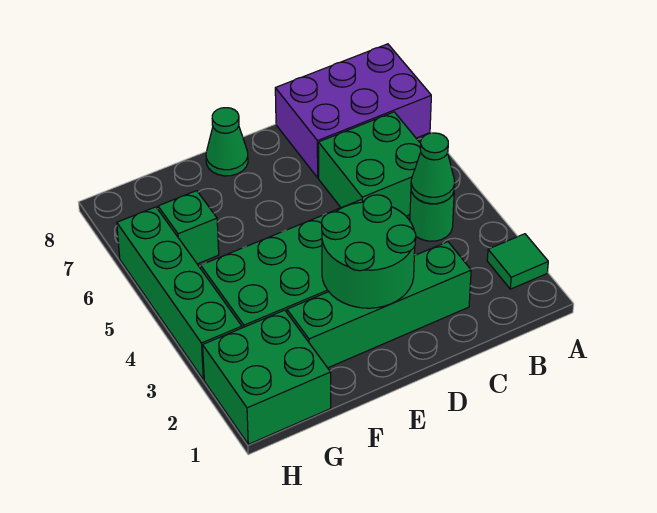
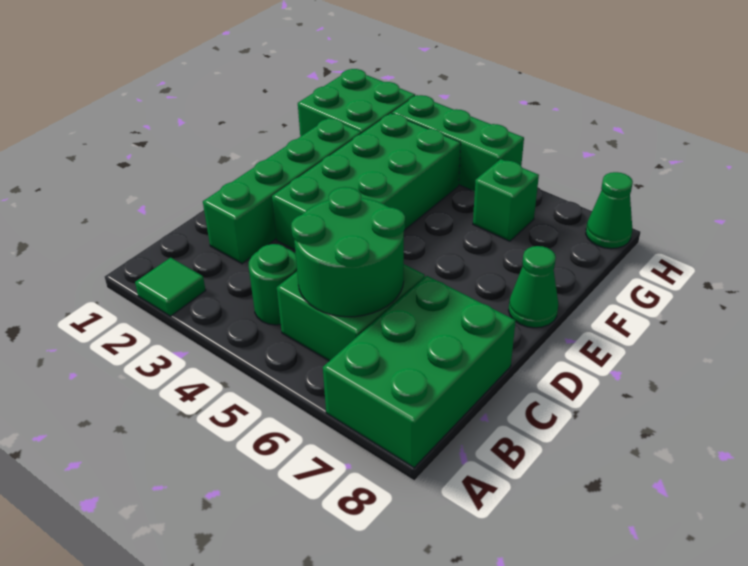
purple brick A7:C8 level 1 -> green brick A7:C8 level 1
green cone B4 level 2 -> green cone H8 level 1
green round brick D2:E3 level 2 -> green round brick B5:C6 level 2
green brick H3:H6 level 1 -> green brick H3:H5 level 1

